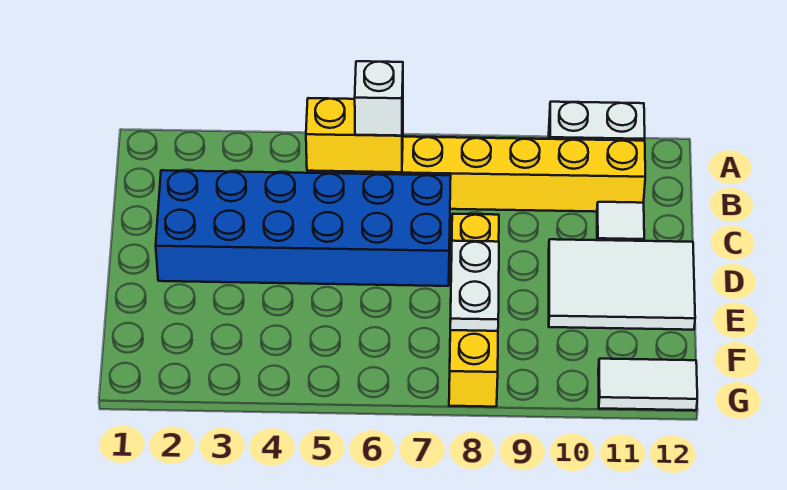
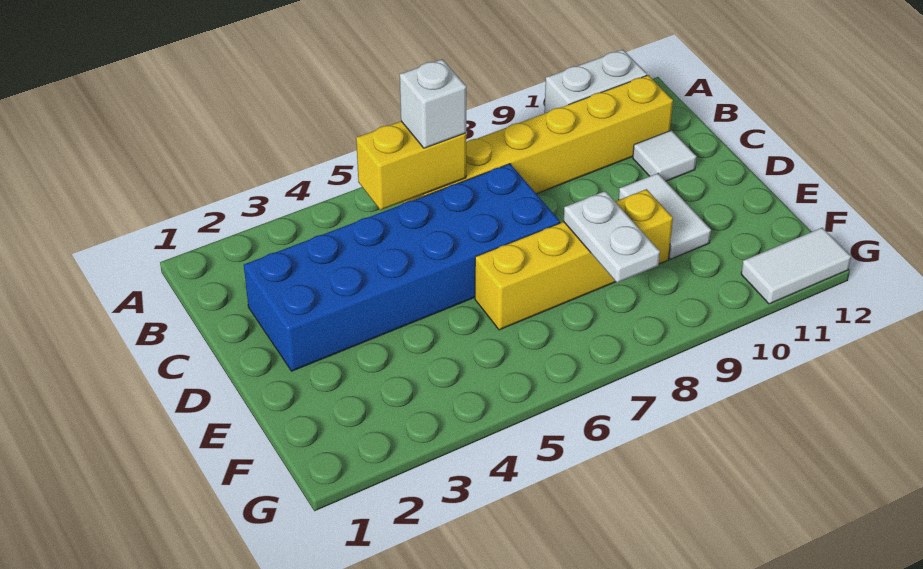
yellow brick D8:G8 level 1 -> yellow brick E6:E9 level 1
white tile D10:E12 level 1 -> white tile D10:E10 level 1

